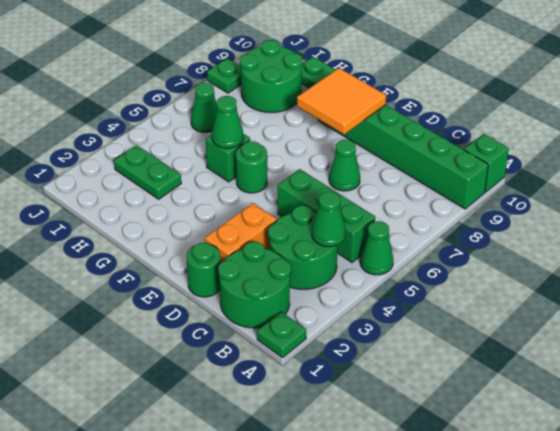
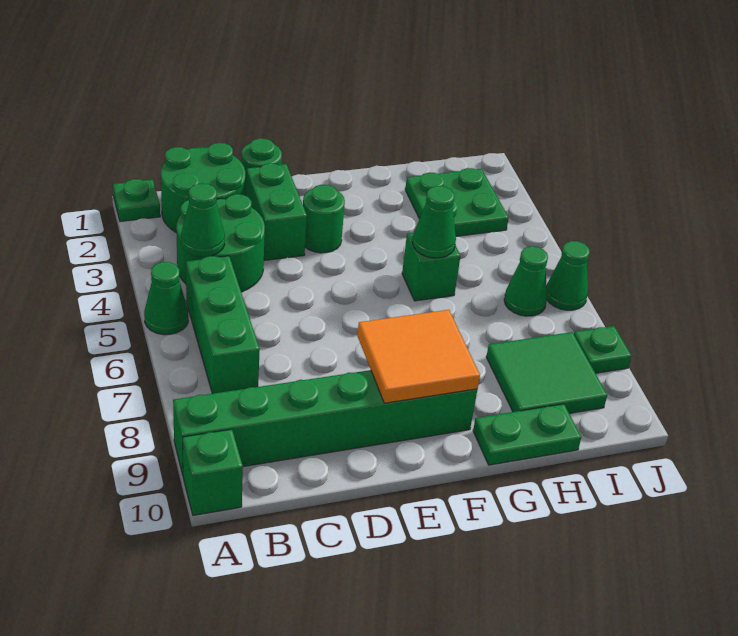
green brick B5:D5 level 1 -> green brick B5:B7 level 1
orange brick D2:D3 level 1 -> green brick D2:D3 level 1
green cone D7 level 1 -> green cone J6 level 1
green round brick F5 level 1 -> green round brick E3 level 1
green plate H3:I3 level 1 -> green plate H2:I3 level 1
green round brick H8:I9 level 1 -> green tile H8:I9 level 1

